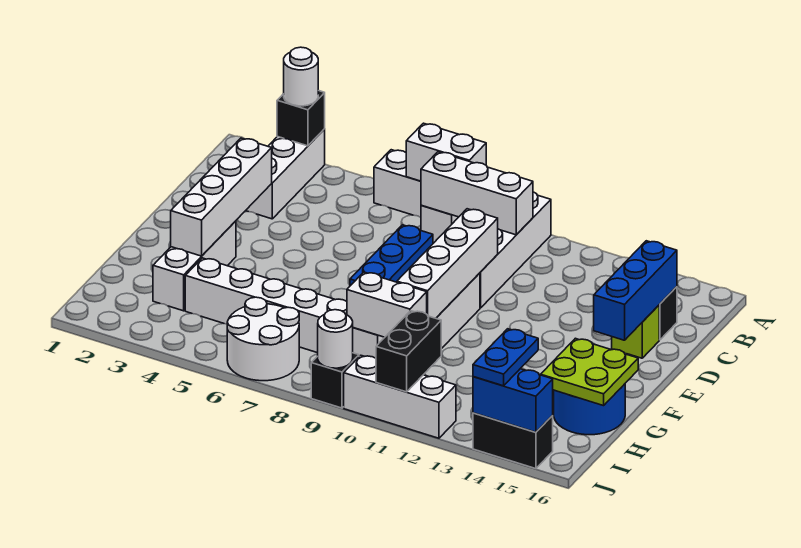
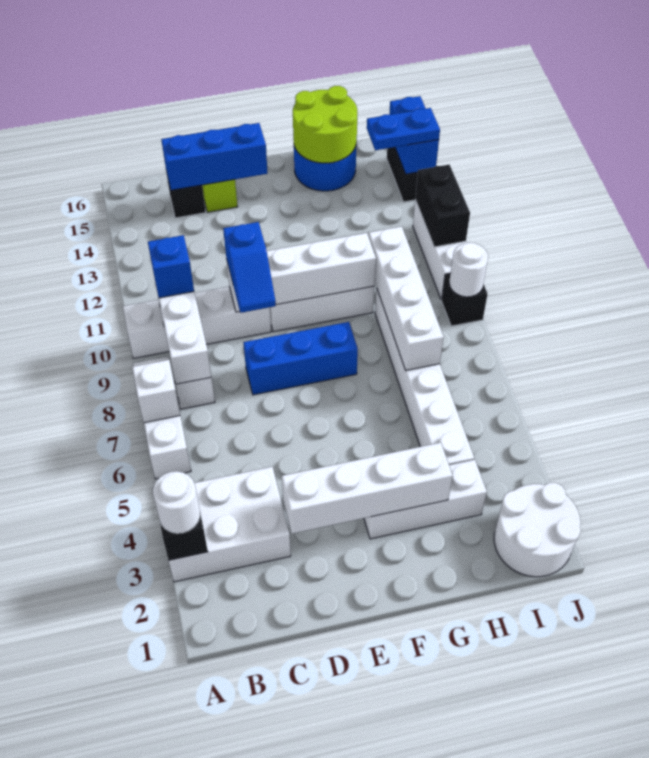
white brick A3:C3 level 1 -> white brick A3:C4 level 1
white brick A7:A8 level 2 -> white brick A7 level 2
none -> blue brick B10 level 3
none -> blue slope D9:D10 level 3 top 10
lime plate G15:H16 level 2 -> lime round brick G15:H16 level 2
white brick H9:H10 level 2 -> white brick H7:H10 level 2
white round brick I6:J7 level 1 -> white round brick I1:J2 level 1
black brick I11:J11 level 2 -> black brick J11:J12 level 2

